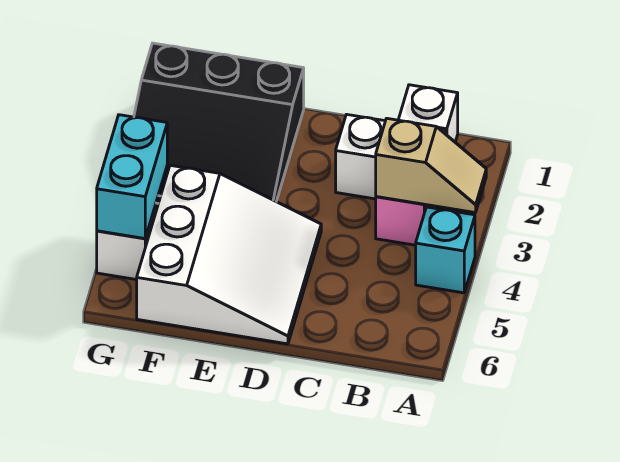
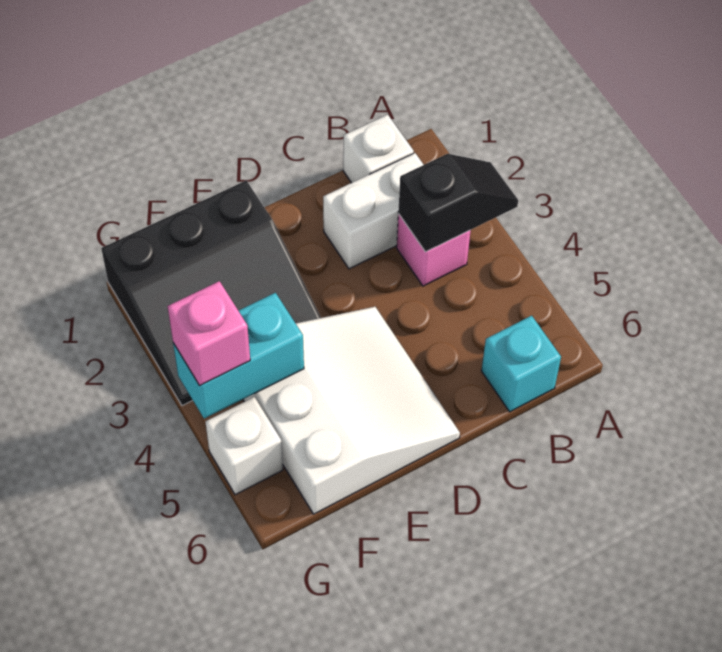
tan slope A3:B3 level 2 top B -> black slope A3:B3 level 2 top B
cyan brick A4 level 1 -> cyan brick B6 level 1
cyan brick G4:G5 level 2 -> cyan brick F4:G4 level 2
none -> pink brick G4 level 3

